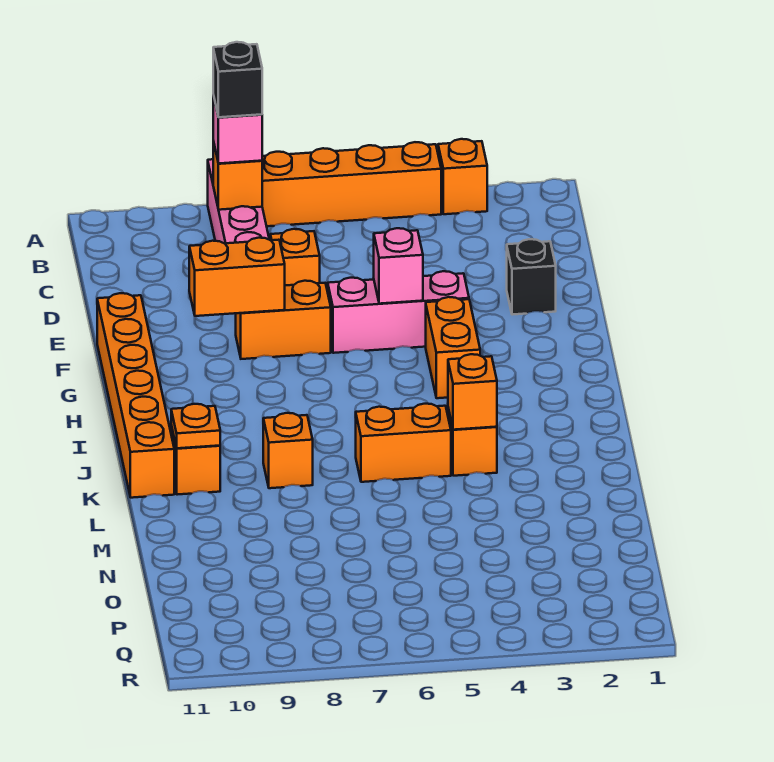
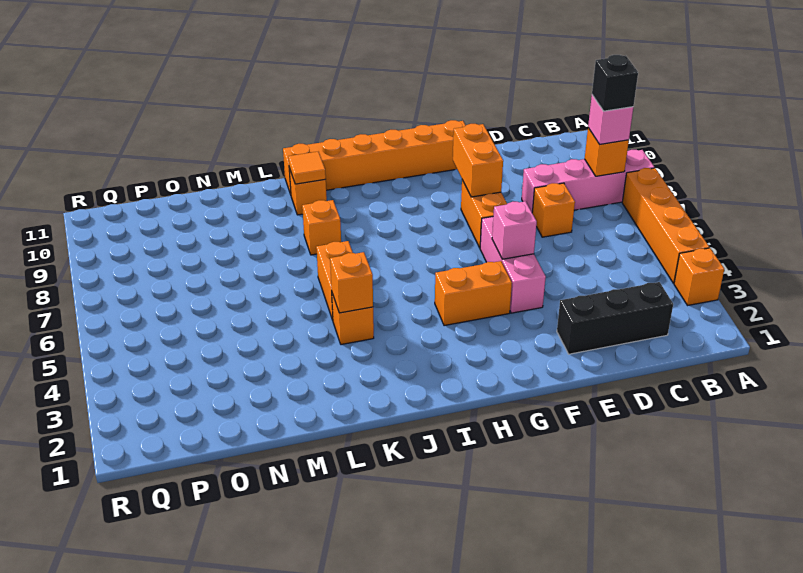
black brick E2 level 1 -> black brick C2:E2 level 1
orange plate K10 level 2 -> orange tile K10 level 2

